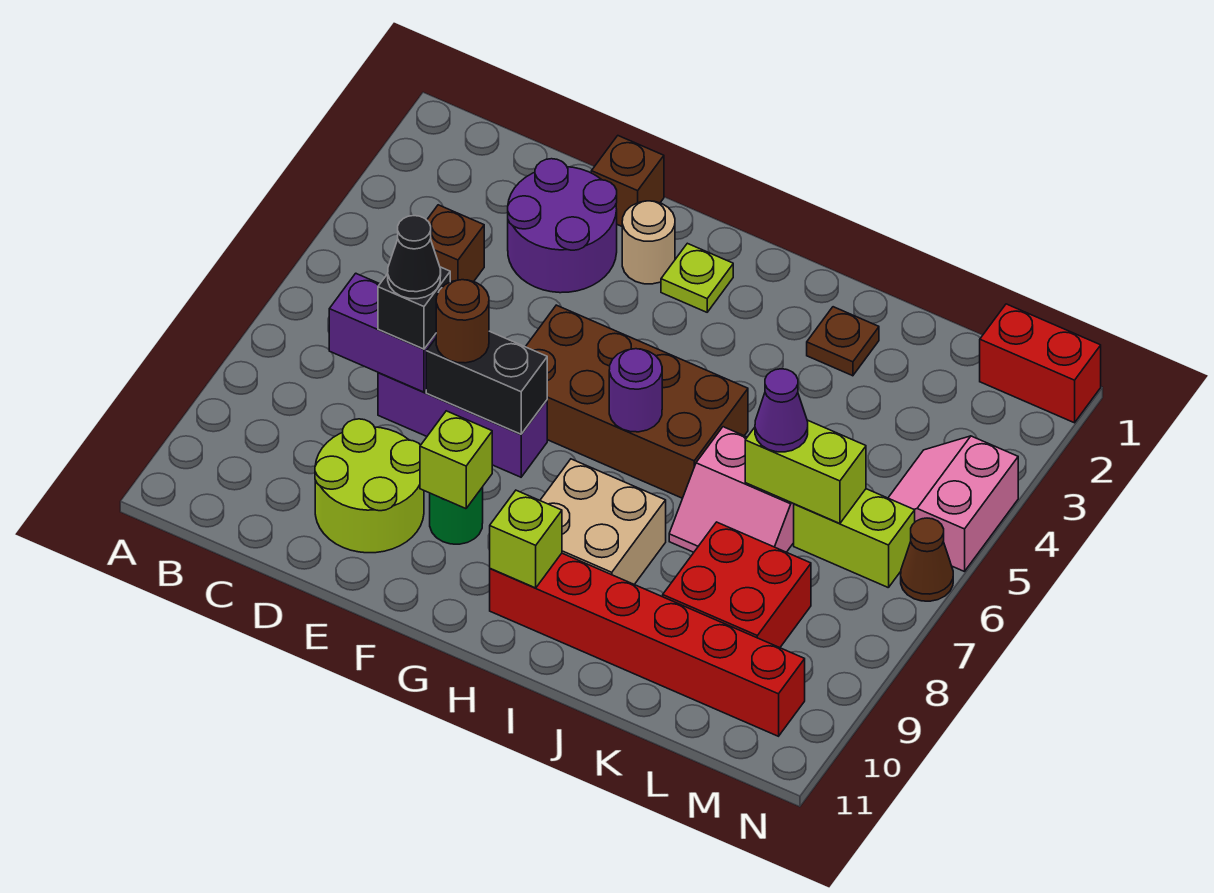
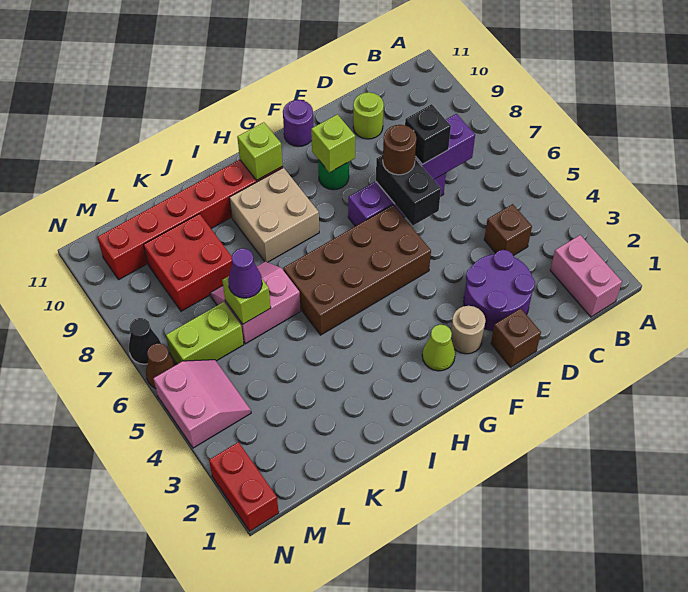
none -> pink brick B1:B2 level 1
black cone D7 level 4 -> black cone N7 level 1
lime round brick D9:E10 level 1 -> lime round brick D10 level 1
black brick E7:F7 level 2 -> black brick E6:E7 level 2
lime plate G2 level 1 -> lime cone G2 level 1
purple round brick H6 level 2 -> purple round brick F11 level 1
brown plate J2 level 1 -> none
lime brick K6:L6 level 2 -> lime brick K6 level 2
red brick M1:N1 level 1 -> red brick N1:N2 level 1

